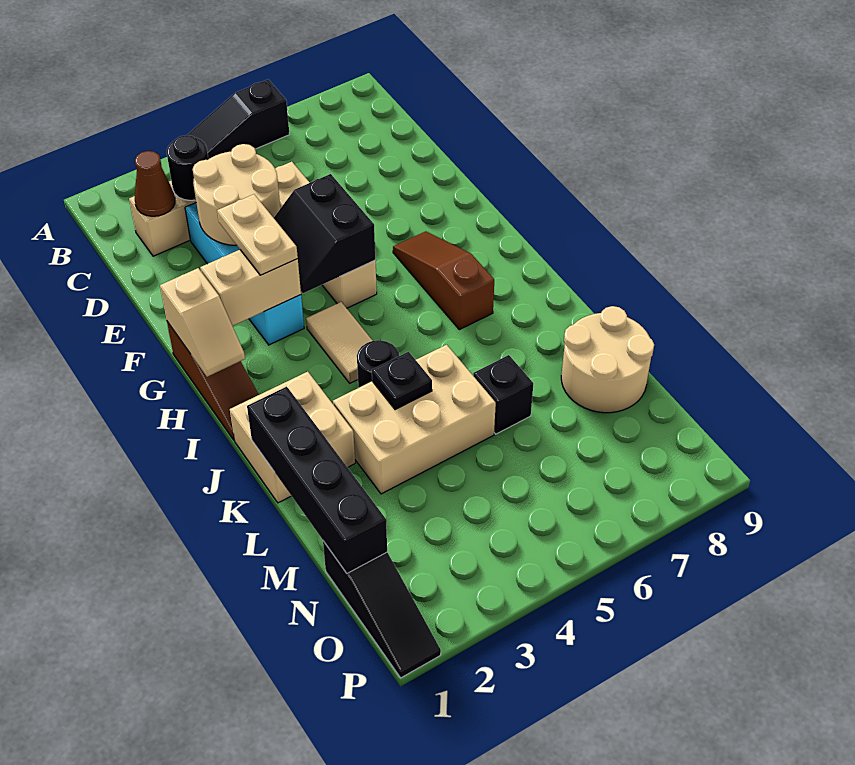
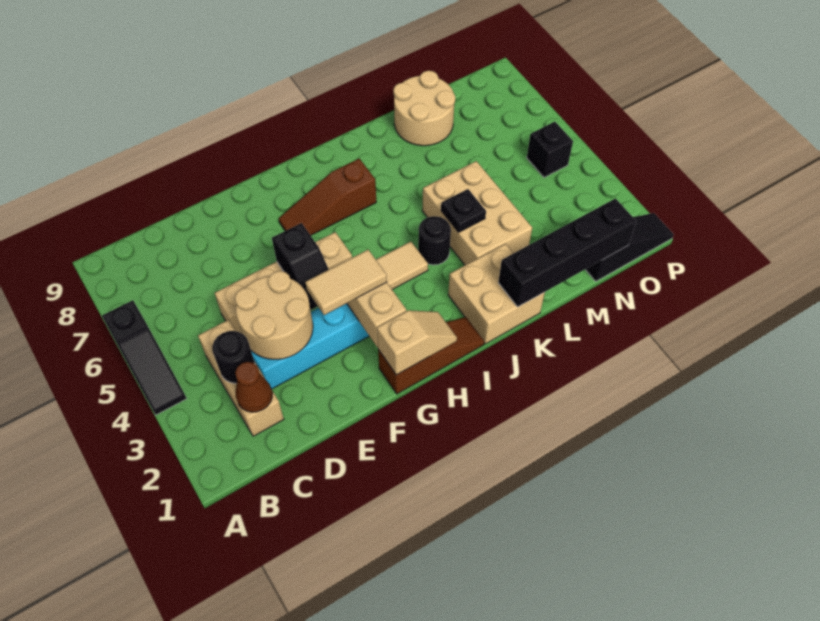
tan plate F3:G3 level 3 -> tan tile F3:G3 level 3
black slope F4:G5 level 2 top 5 -> black slope F4:F5 level 2 top 5
black brick L6 level 1 -> black brick O5 level 1

